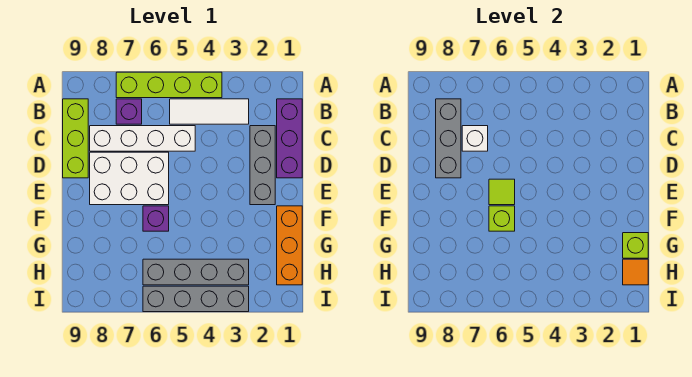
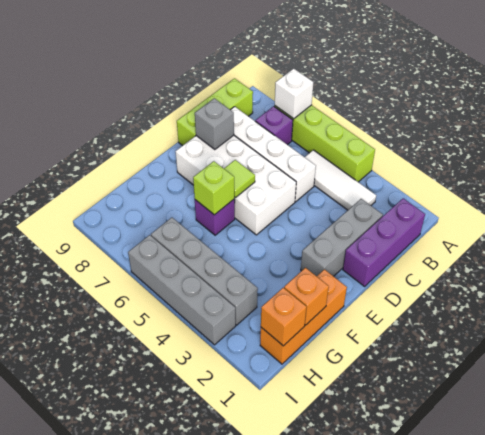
grey brick B8:D8 level 2 -> grey brick D8 level 2
white brick C7 level 2 -> white brick A7 level 2
white brick D6:E8 level 1 -> white brick D5:E8 level 1
lime brick G1 level 2 -> orange brick G1 level 2
orange tile H1 level 2 -> orange brick H1 level 2

